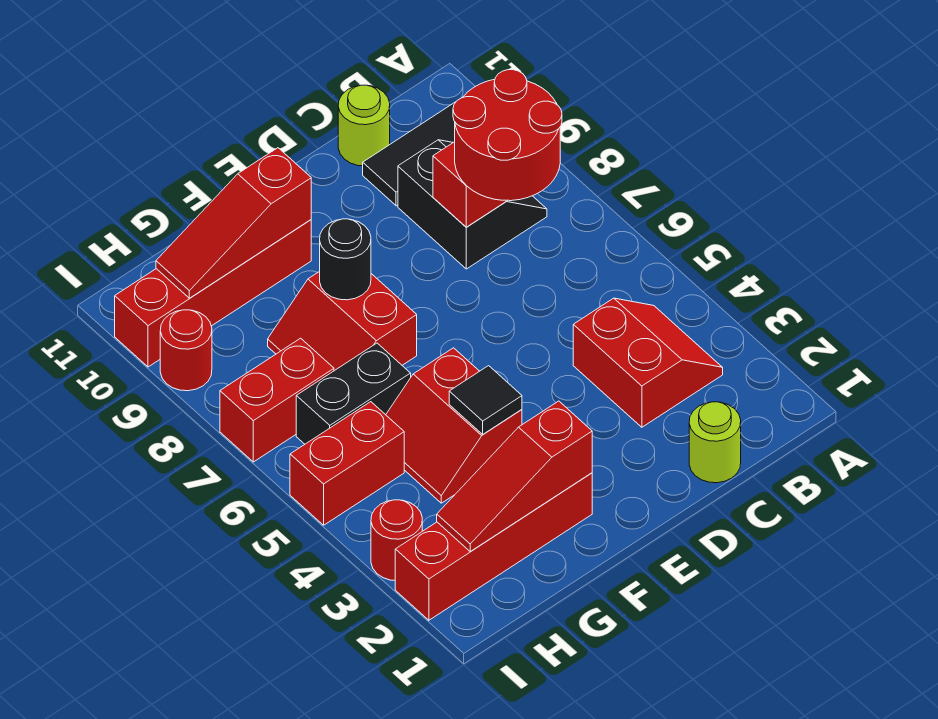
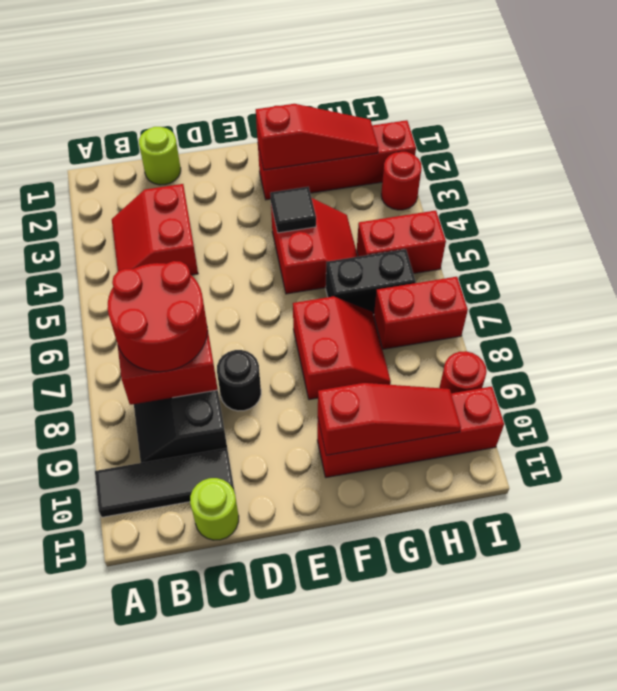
black round brick F8 level 2 -> black round brick D8 level 1

